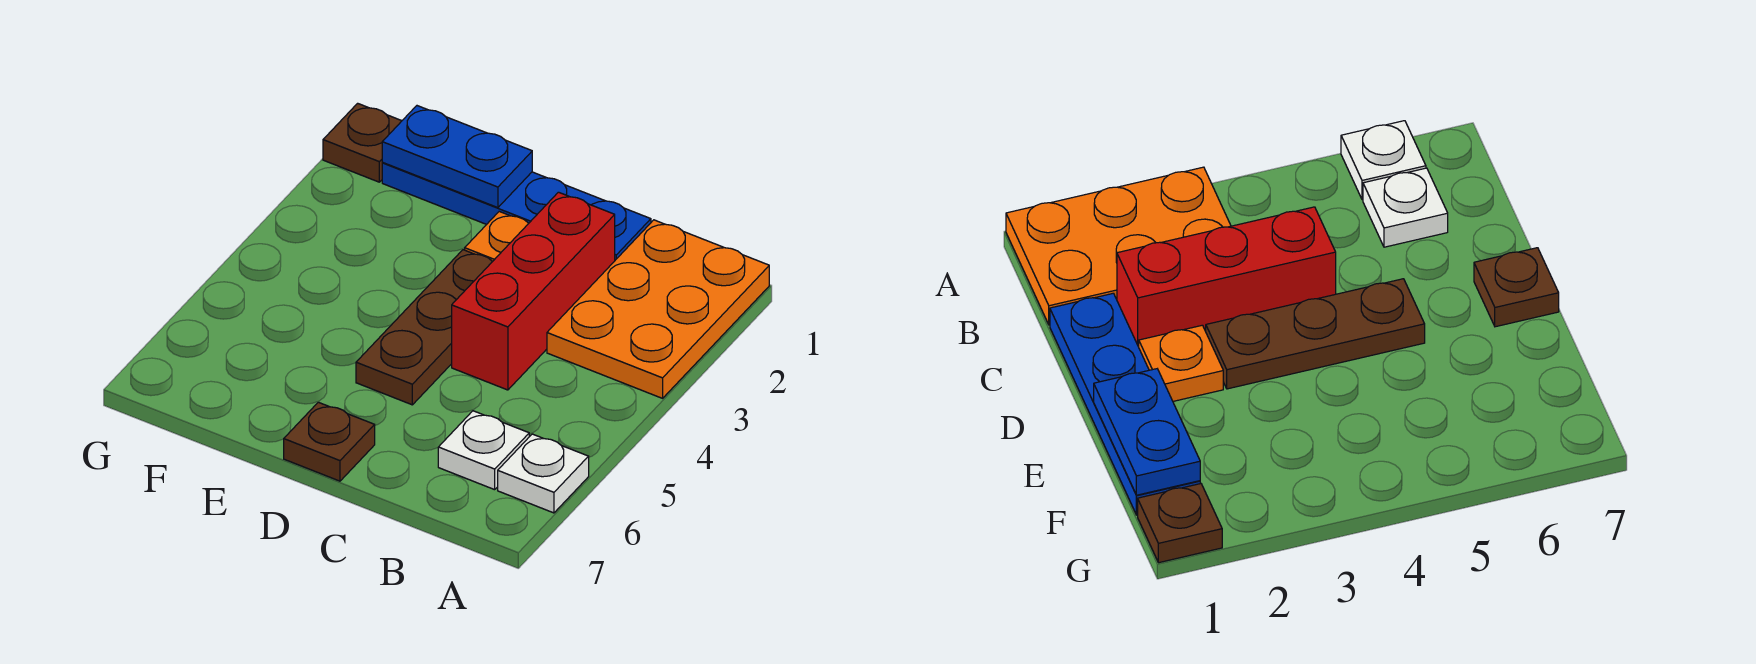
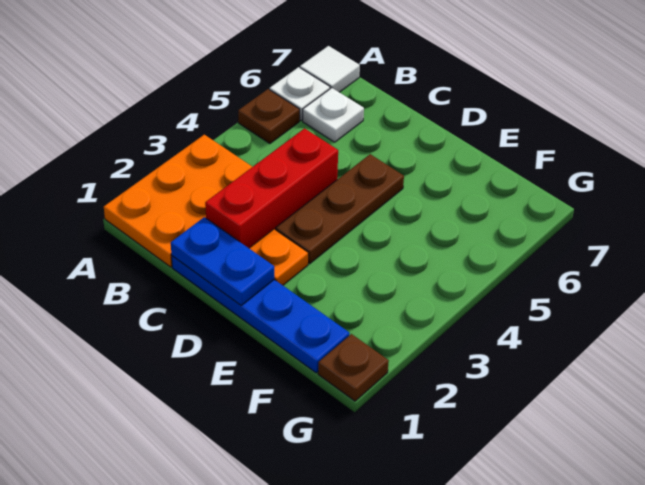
none -> white tile A7 level 1
brown plate D7 level 1 -> brown plate A5 level 1
blue plate E1:F1 level 2 -> blue plate C1:D1 level 2

